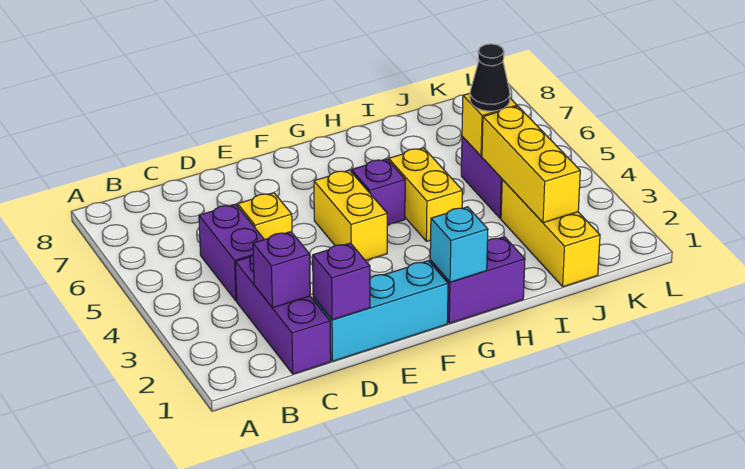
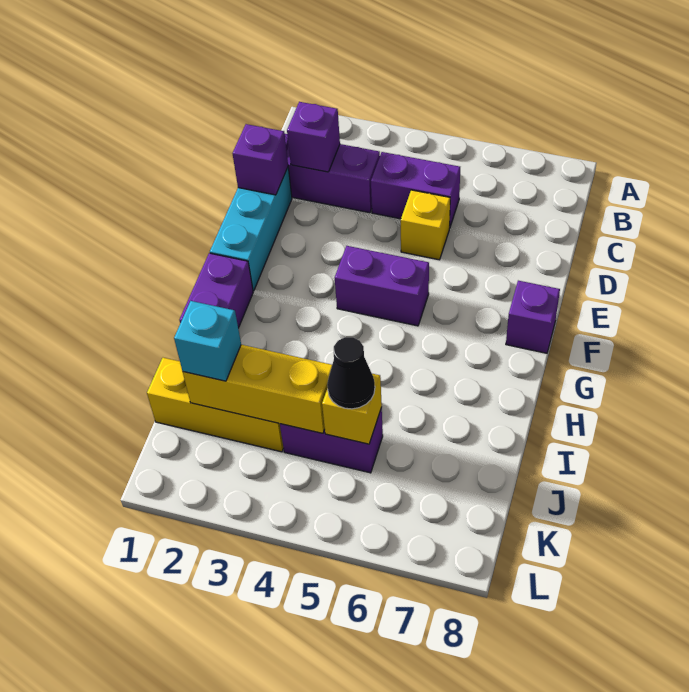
yellow brick F4:F5 level 1 -> purple brick F4:F5 level 1
cyan brick G1 level 2 -> cyan brick J2 level 3
purple brick G5 level 1 -> purple brick F8 level 1
yellow brick H4:H5 level 1 -> none

